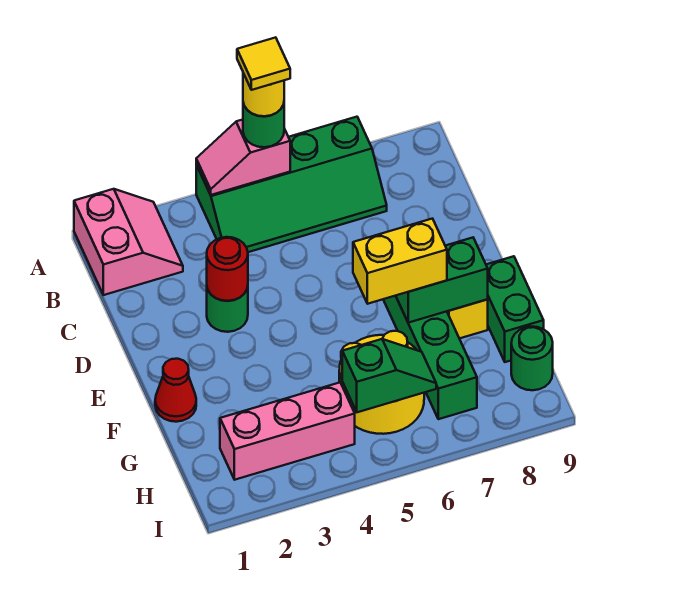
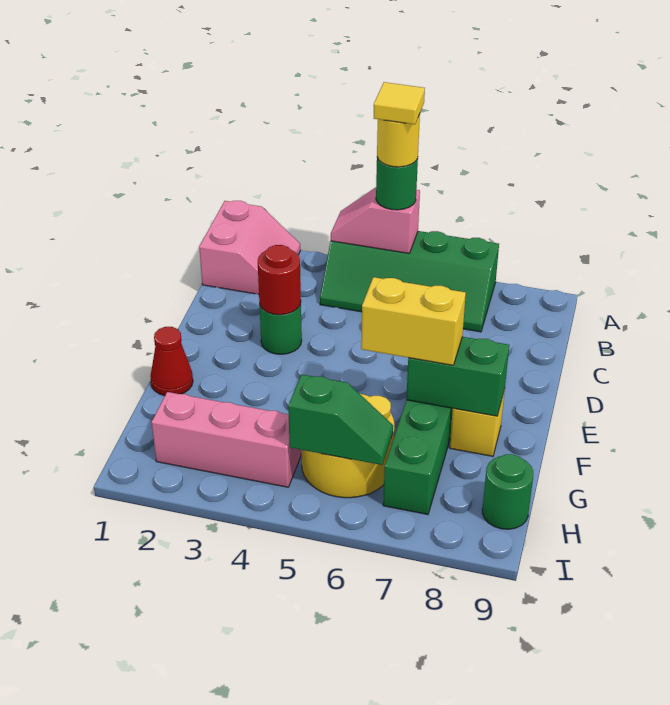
green brick F9:G9 level 1 -> none

